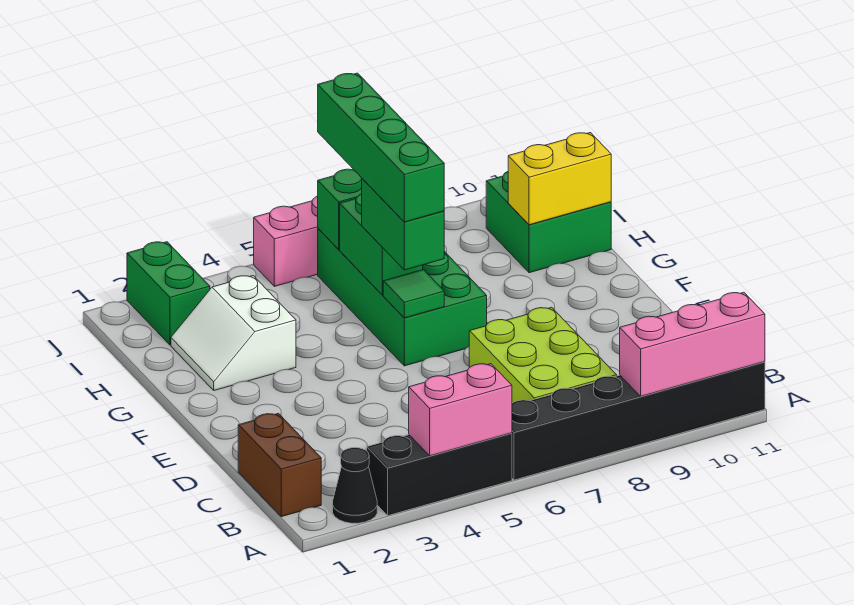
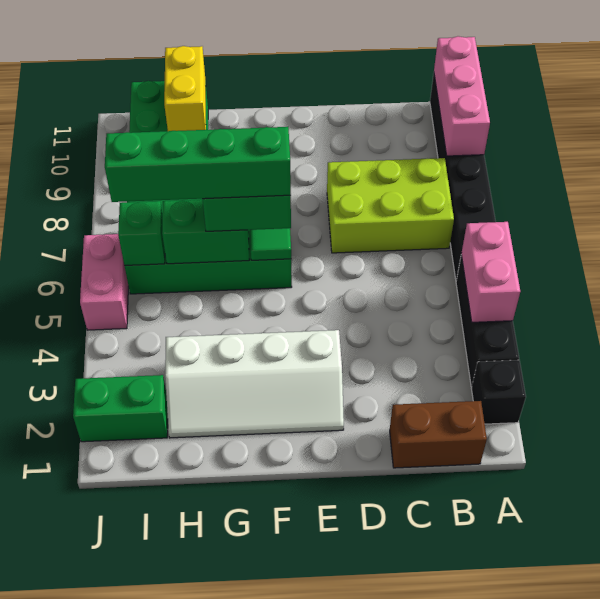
black cone A2 level 1 -> black brick A2 level 1
white slope G2:H3 level 1 top 3 -> white slope E2:H3 level 1 top 3

